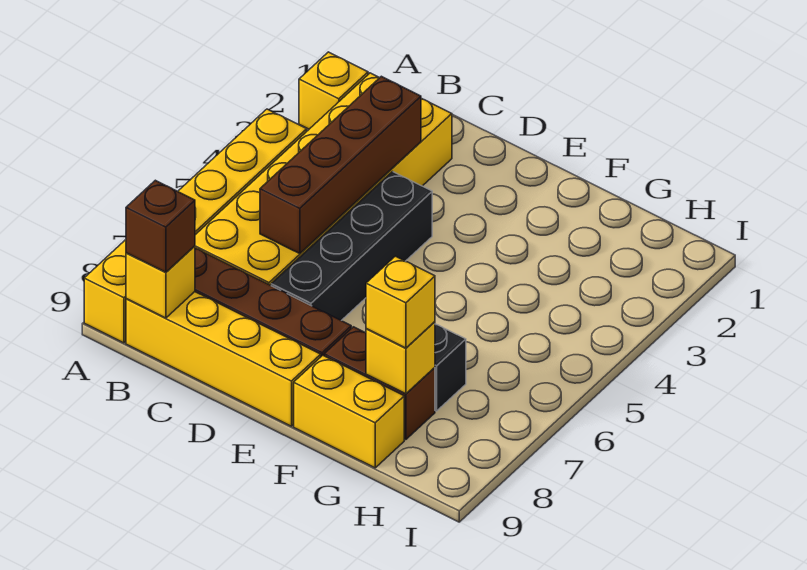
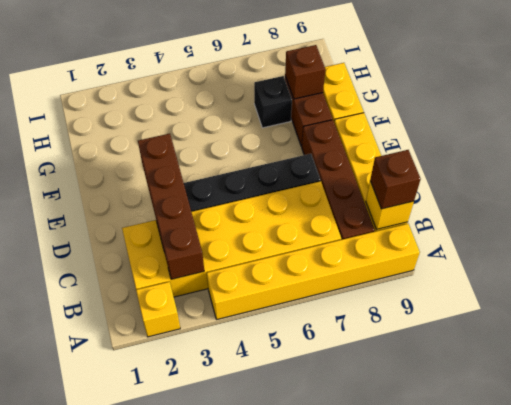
brown brick C3:C6 level 2 -> brown brick B3:E3 level 2
yellow brick G8 level 2 -> brown brick G8 level 2
yellow brick G8 level 3 -> none

